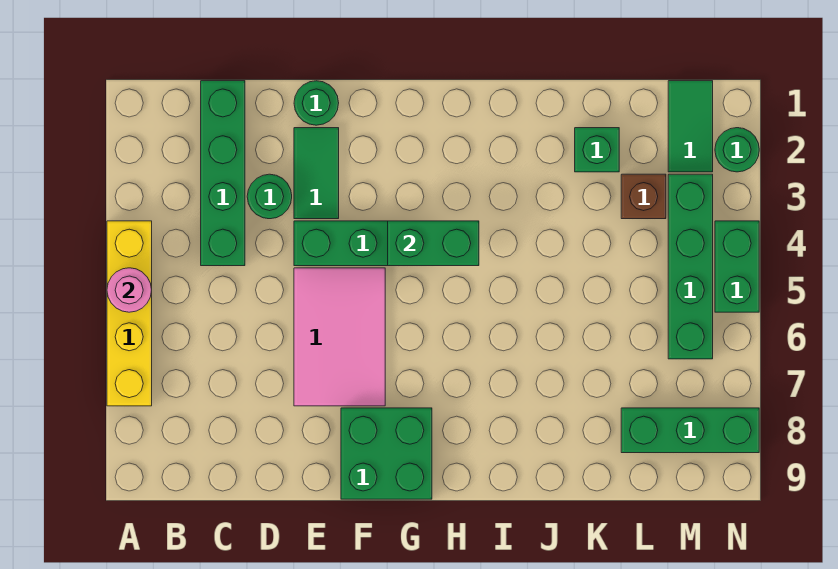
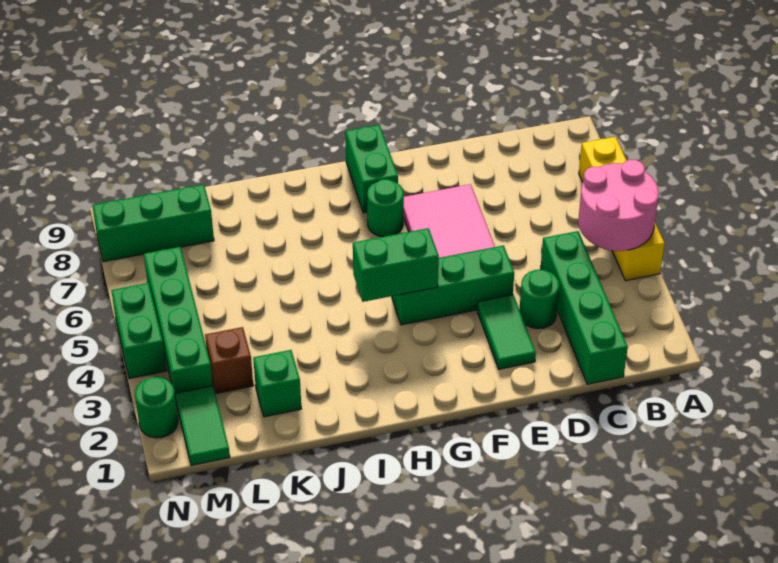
pink round brick A5 level 2 -> pink round brick A4:B5 level 2
green round brick E1 level 1 -> green round brick G7 level 1
green brick F8:G9 level 1 -> green brick G8:G9 level 1

